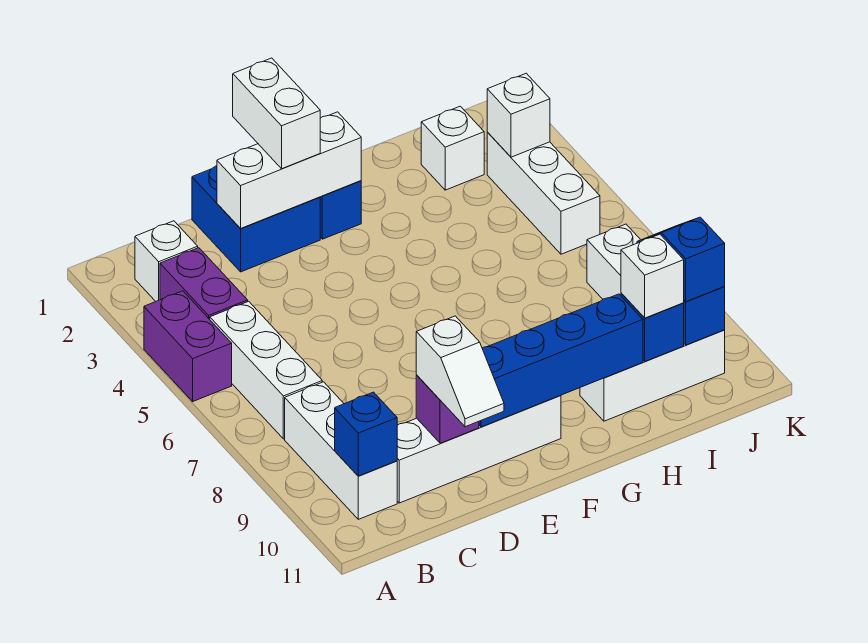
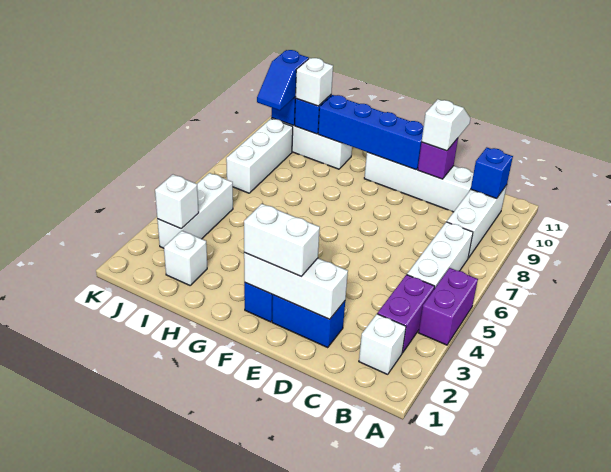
blue brick D1:E2 level 1 -> blue brick D2:E2 level 1
white brick E1:E2 level 3 -> white brick E2:F2 level 3

